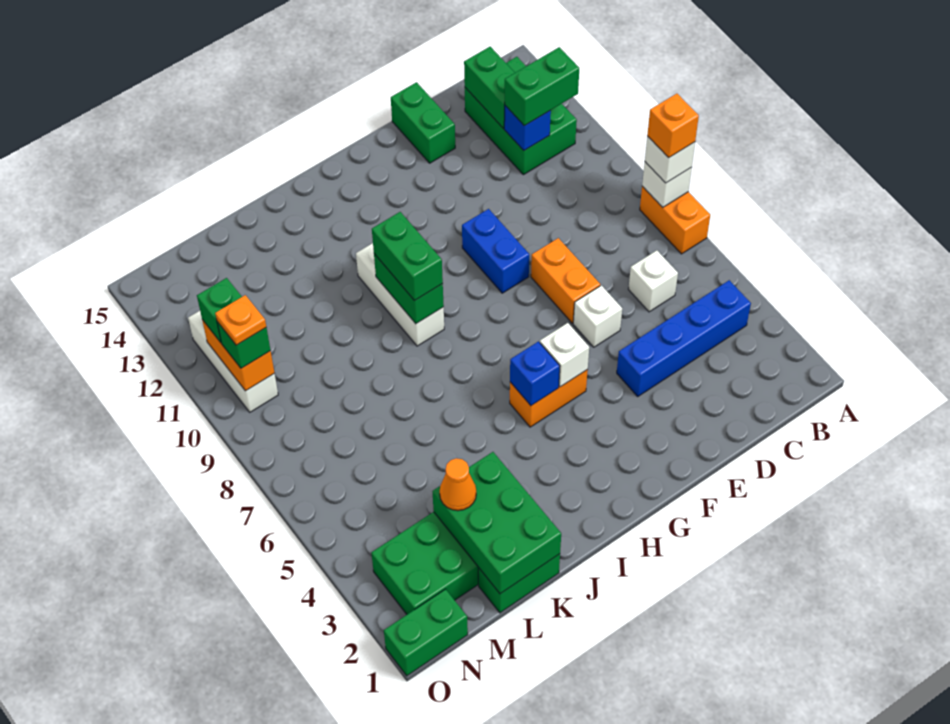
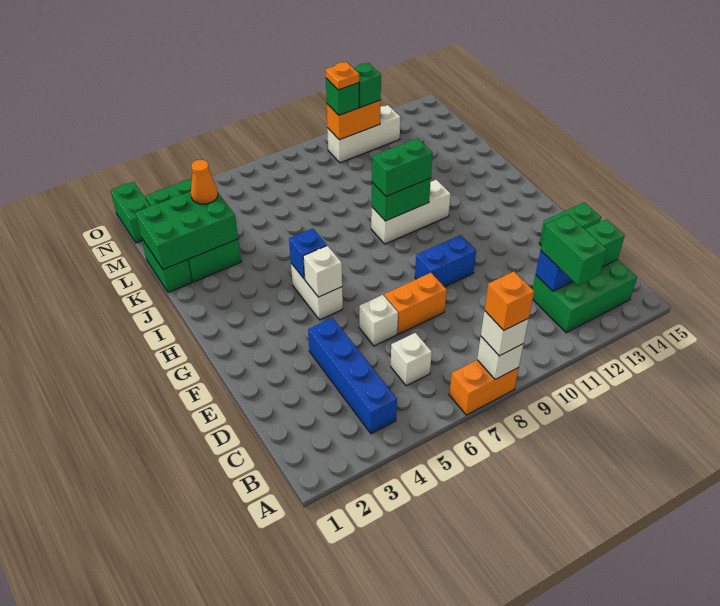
orange brick G5:H5 level 1 -> white brick G5:H5 level 1

